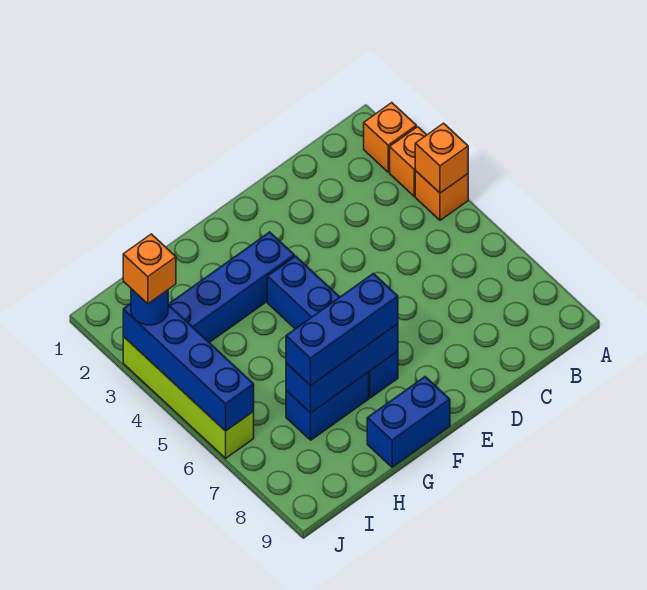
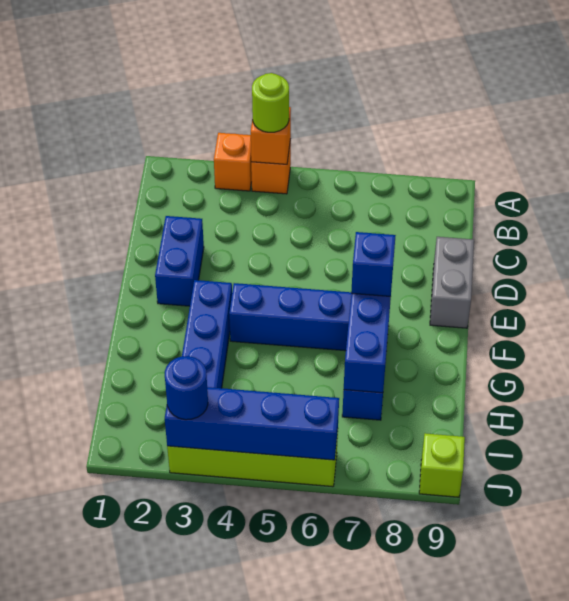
orange brick A2 level 1 -> none
none -> lime round brick A4 level 3
none -> grey brick D9:E9 level 1
blue brick F7:H7 level 3 -> blue brick F7 level 3
blue brick F9:G9 level 1 -> blue brick D2:E2 level 1
orange brick J3 level 4 -> none
none -> lime brick J9 level 1

